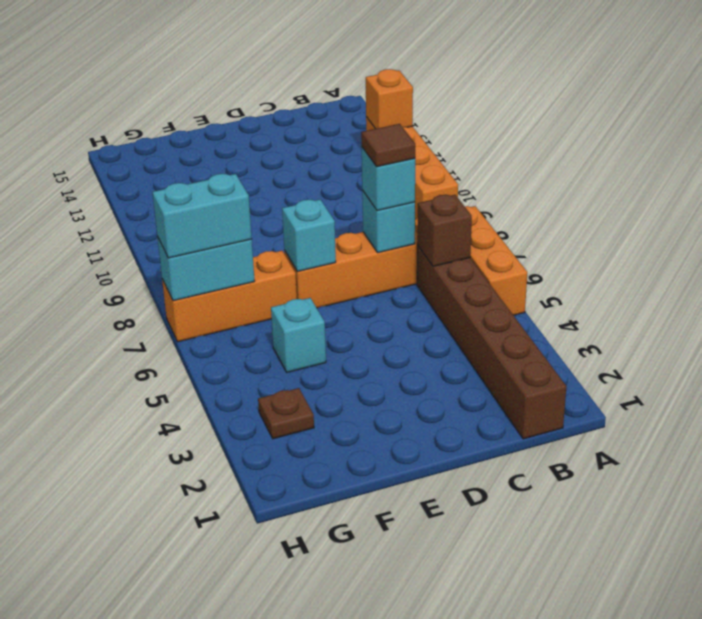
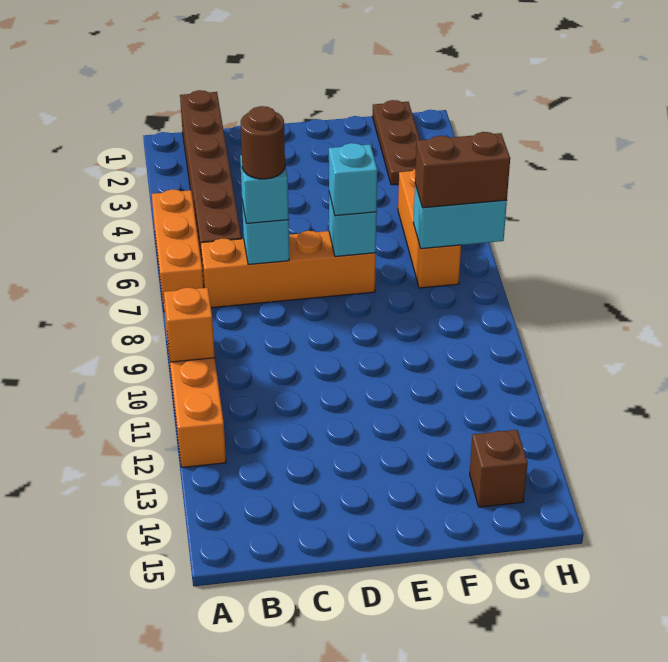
orange brick A12 level 2 -> orange brick A10 level 2
brown brick B6 level 2 -> brown brick G14 level 1
brown tile C7 level 4 -> brown round brick C7 level 4
cyan brick F5 level 1 -> cyan brick E7 level 3
orange brick F7:H7 level 1 -> orange brick G5:G7 level 1
brown plate G3 level 1 -> brown plate G1:G3 level 1
cyan brick G7:H7 level 3 -> brown brick G7:H7 level 3

